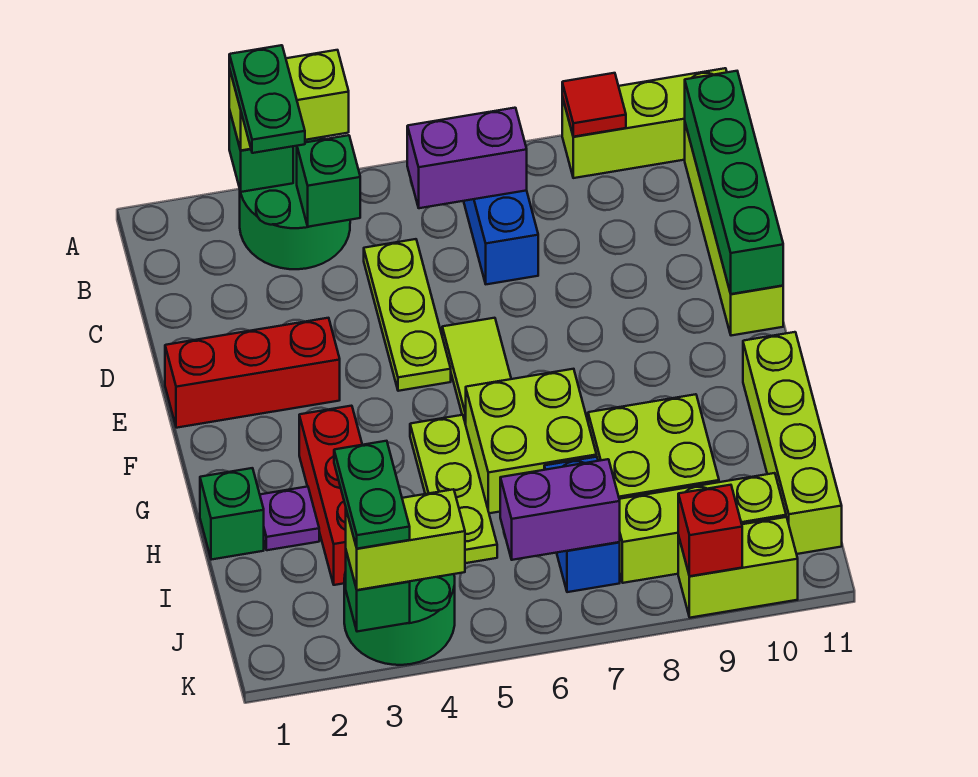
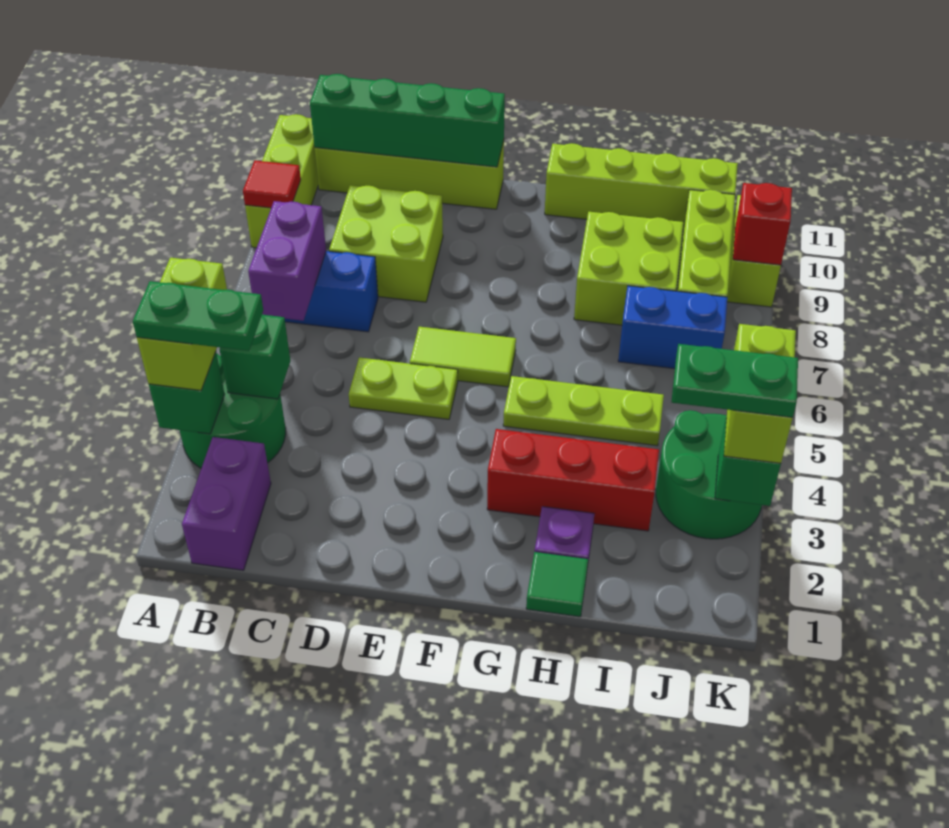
lime plate C5:E5 level 1 -> lime plate D5:E5 level 1
red brick E1:E3 level 1 -> none
lime brick G6:H7 level 1 -> lime brick C8:D9 level 1
green brick H1 level 1 -> green tile H1 level 1
purple brick J6:J7 level 2 -> purple brick B1:B2 level 1

